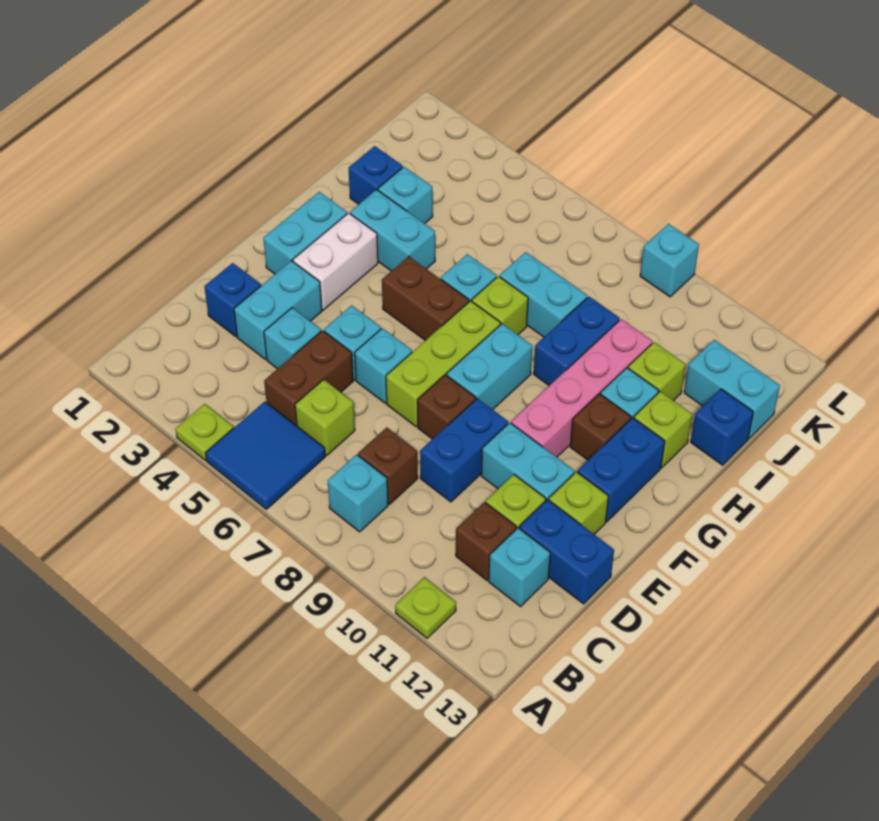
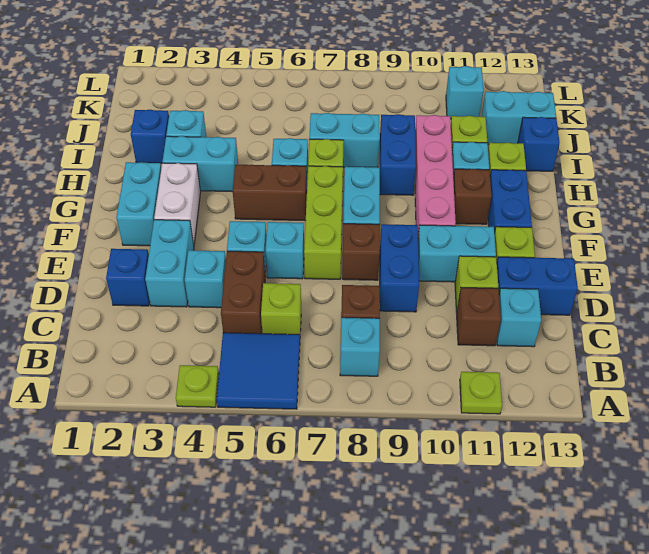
cyan brick L9 level 1 -> cyan brick K11 level 1

